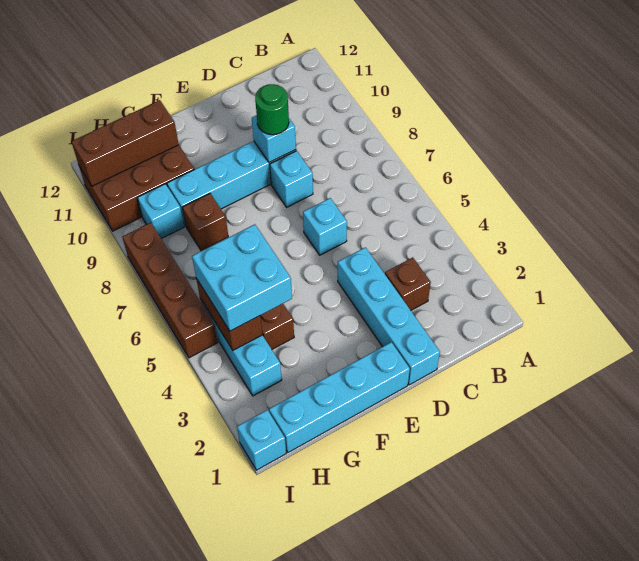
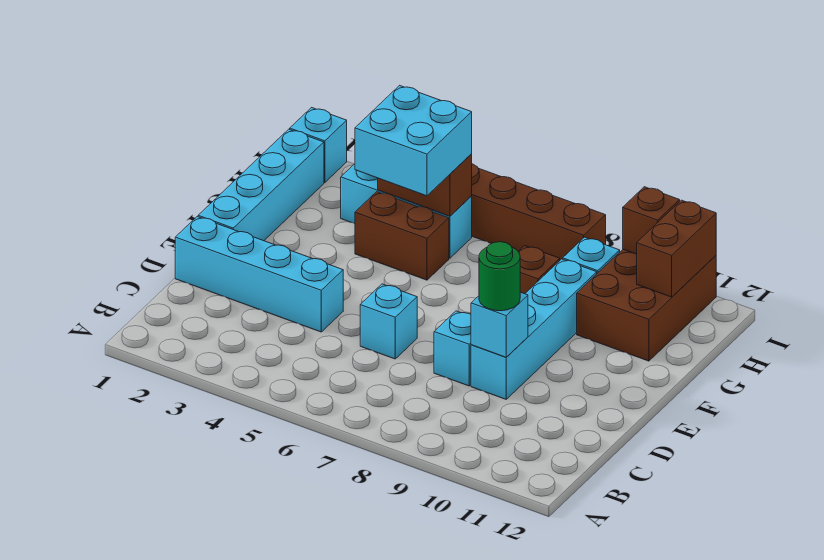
brown brick C3 level 1 -> brown brick I10 level 2
brown brick G11:I11 level 2 -> brown brick H11:I11 level 2

